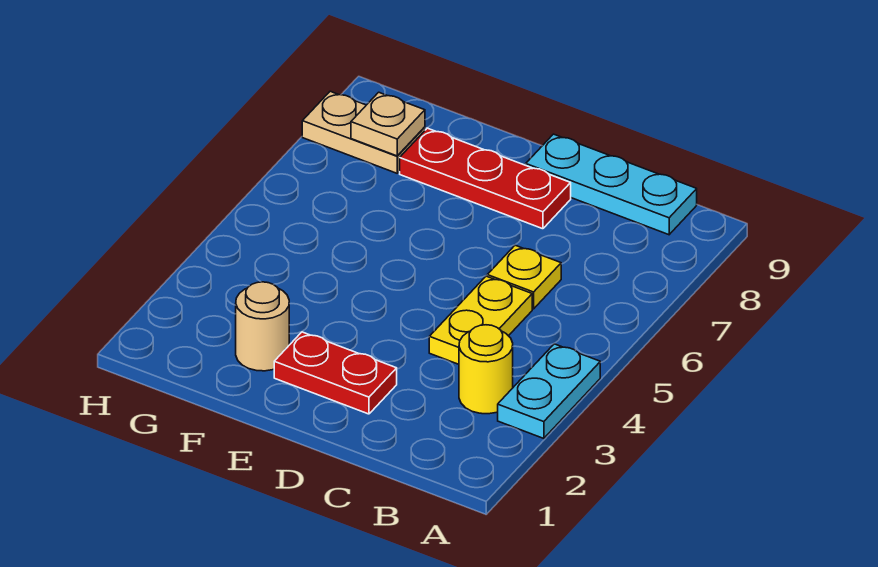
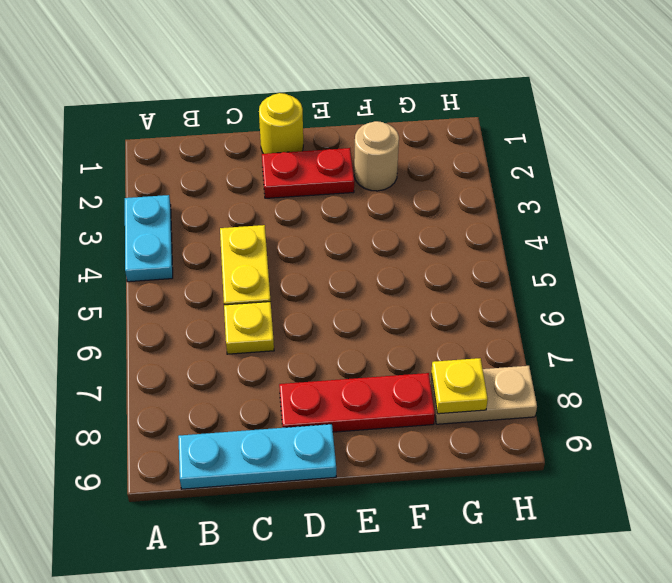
yellow round brick B3 level 1 -> yellow round brick D1 level 1
tan plate G8 level 2 -> yellow plate G8 level 2

